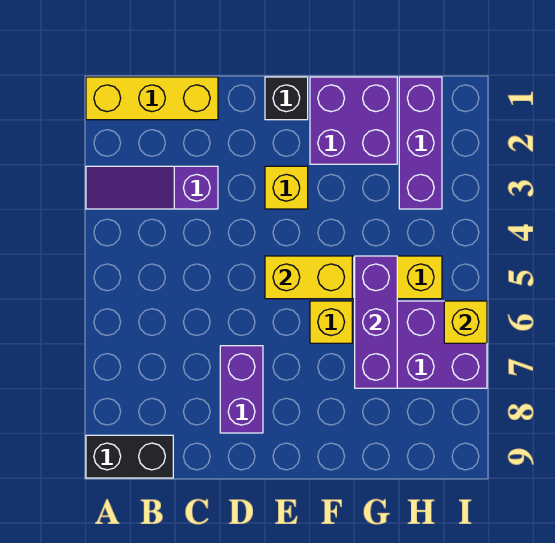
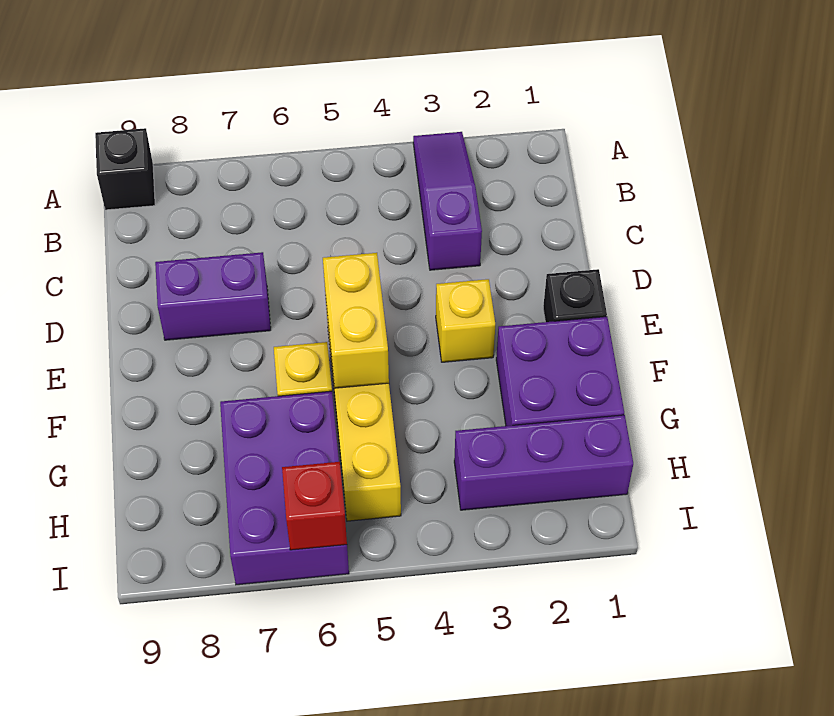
yellow brick A1:C1 level 1 -> none
black brick A9:B9 level 1 -> black brick A9 level 1
purple brick G5:G7 level 2 -> none
yellow brick I6 level 2 -> red brick I6 level 2

